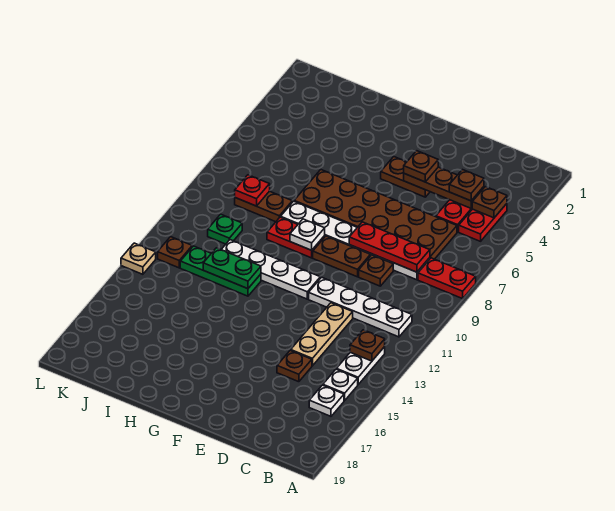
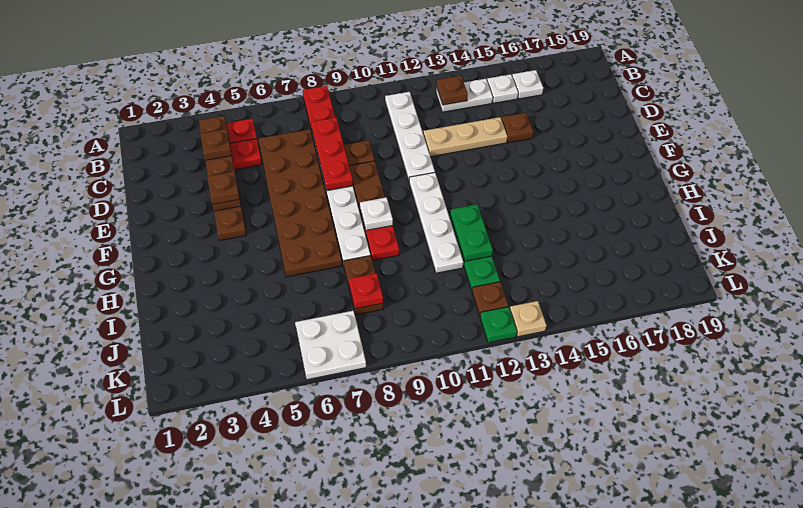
green plate J10 level 1 -> green plate L12 level 1
none -> white plate K6:L7 level 1

